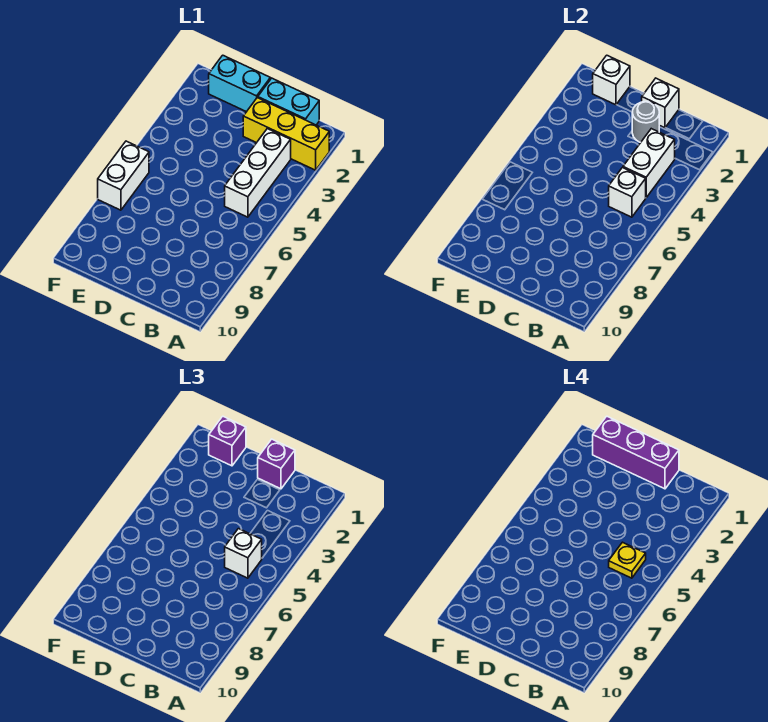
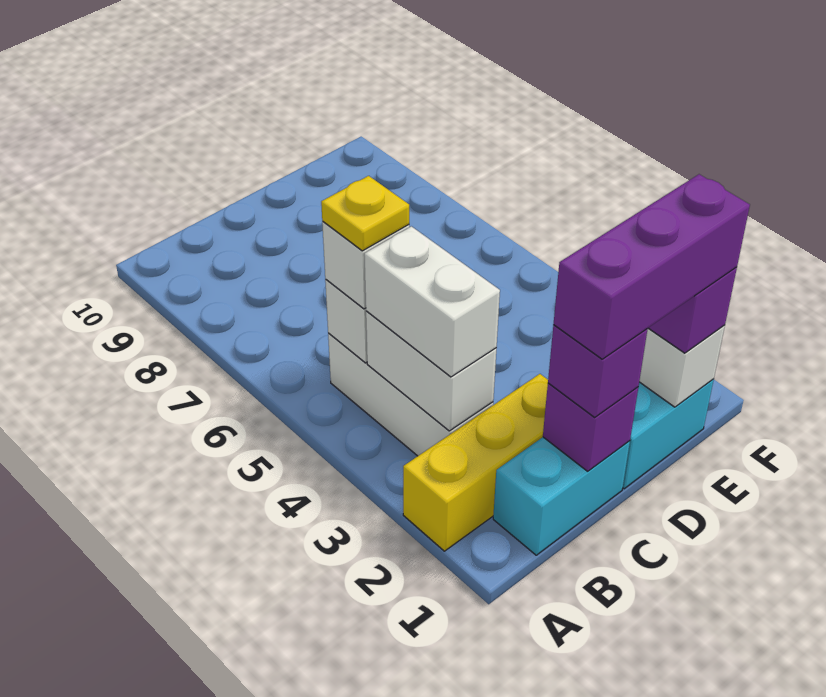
white brick C1 level 2 -> purple brick C1 level 2
grey round brick C2 level 2 -> none
white brick F6:F7 level 1 -> white brick B3:B4 level 3

